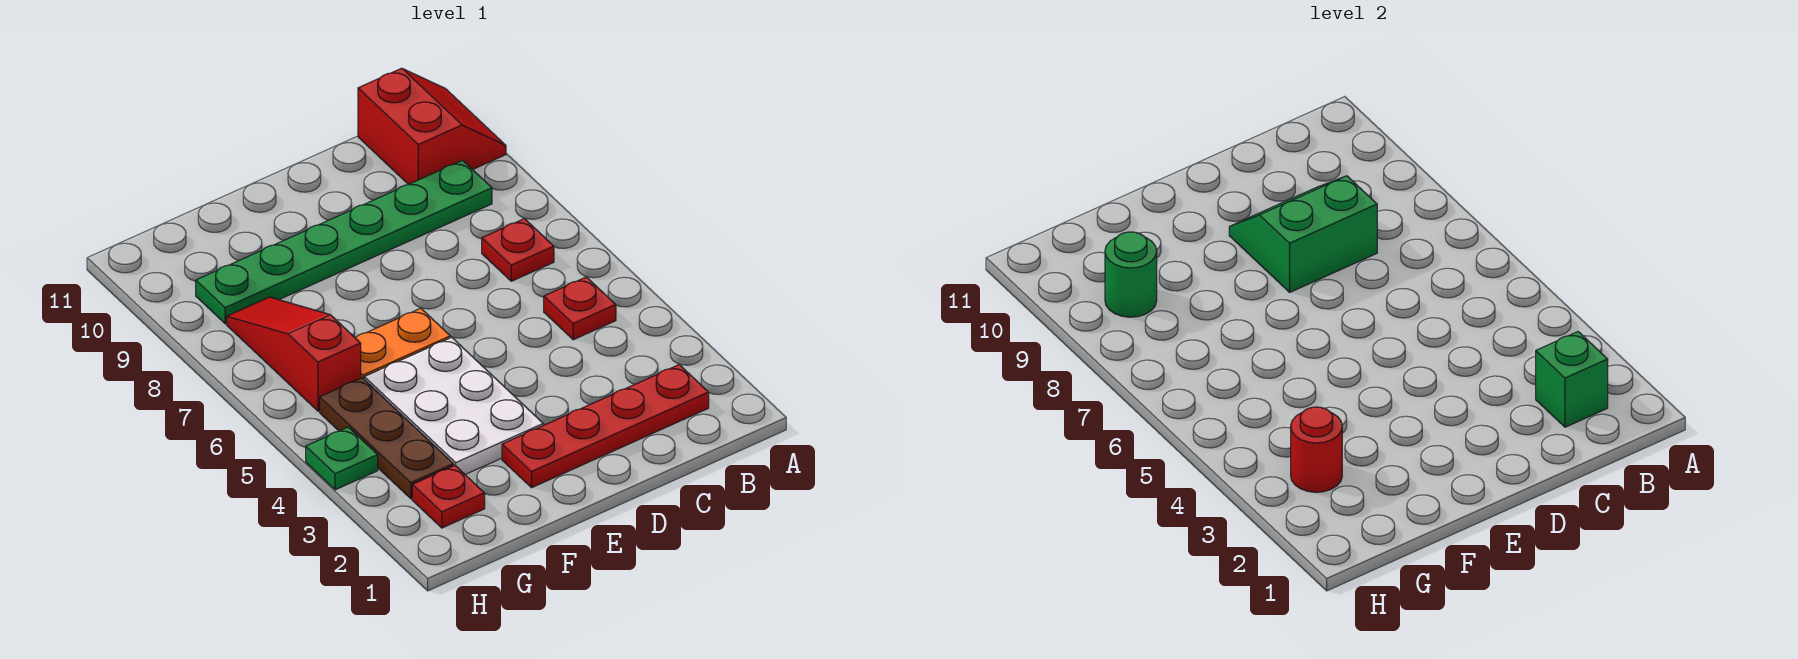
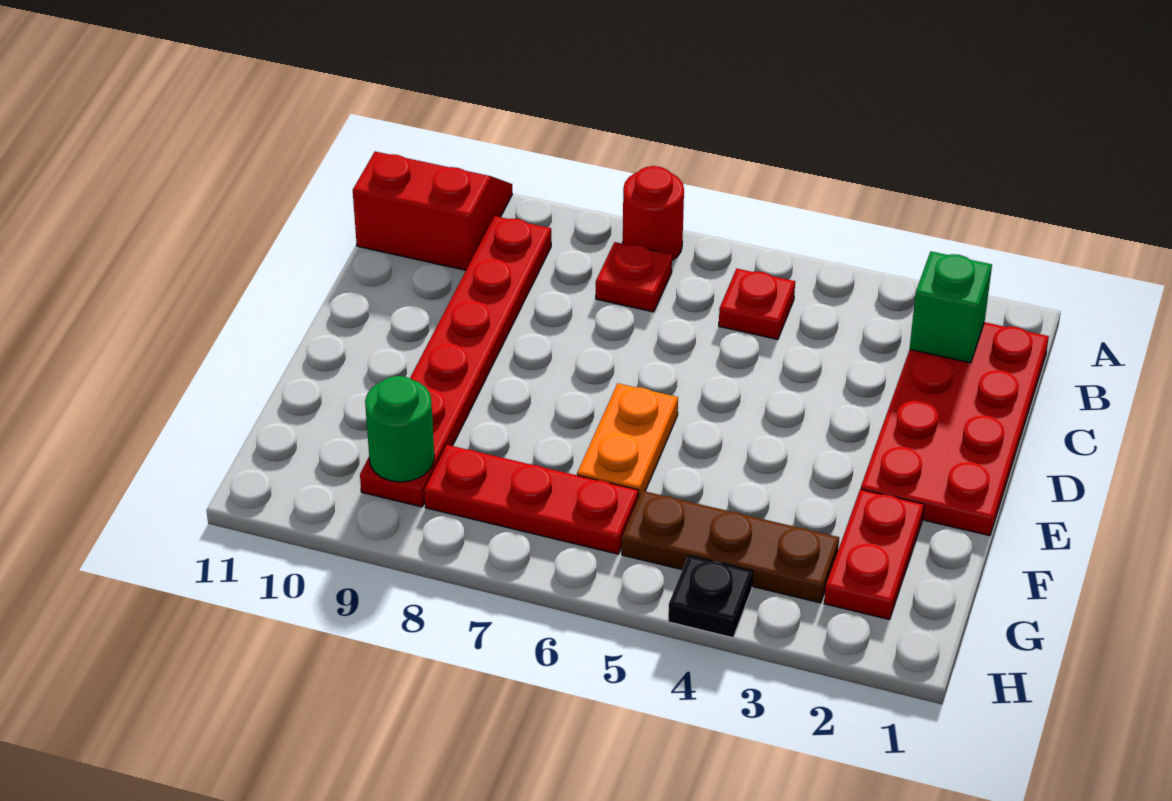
red plate B2:E2 level 1 -> red plate B1:E2 level 1
green plate B9:G9 level 1 -> red plate B9:G9 level 1
green slope C8:D9 level 2 top 8 -> none
white plate E3:F5 level 1 -> none
red plate G2 level 1 -> red plate F2:G2 level 1
red round brick G3 level 2 -> red round brick A7 level 1
red slope G6:G8 level 1 top 6 -> red plate G6:G8 level 1
green plate H4 level 1 -> black plate H4 level 1

